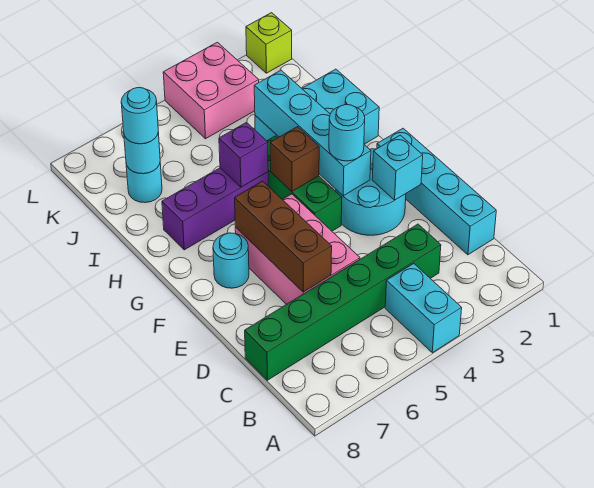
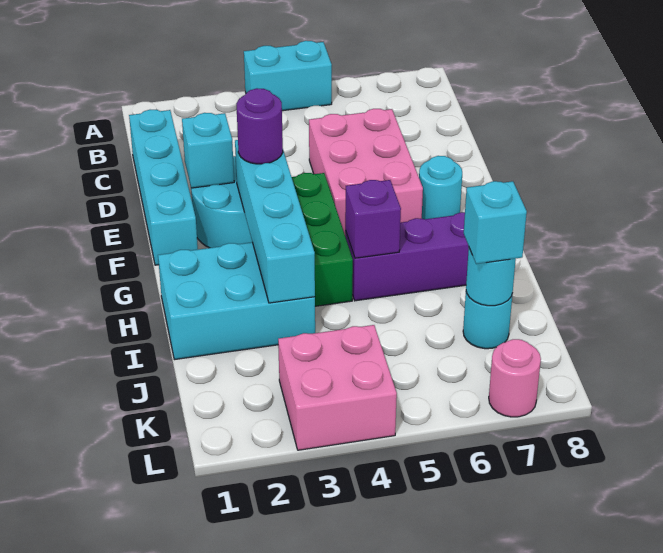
cyan brick A4:B4 level 1 -> cyan brick A4:A5 level 1
green brick C3:C8 level 1 -> none
brown brick D6:F6 level 2 -> none
cyan round brick F3 level 3 -> purple round brick F3 level 3
brown brick G4 level 2 -> none
cyan round brick J7 level 3 -> cyan brick J7 level 3
lime brick L1 level 1 -> none
none -> pink round brick L7 level 1

